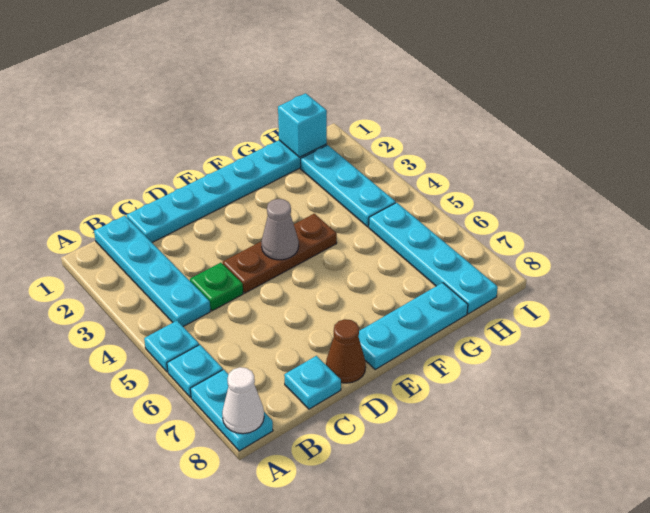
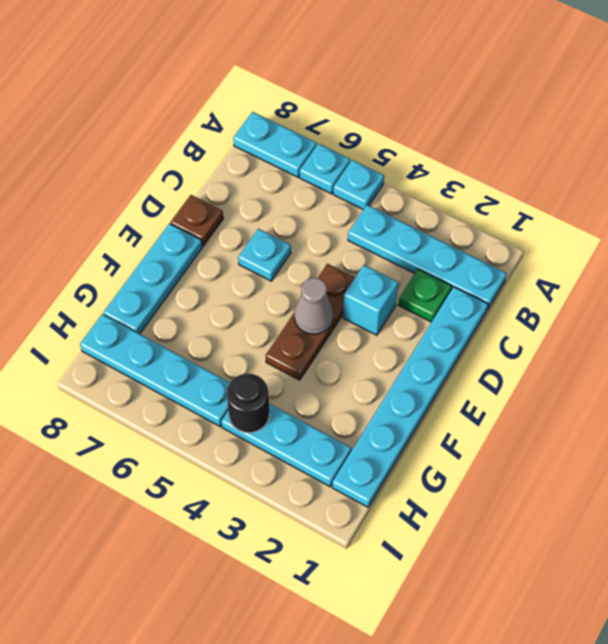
white cone A8 level 2 -> none
green plate C4 level 1 -> green plate C2 level 1
cyan plate C8 level 1 -> cyan plate D6 level 1
brown cone D8 level 1 -> brown plate D8 level 1
cyan brick H1 level 2 -> cyan brick D3 level 1
none -> black round brick H4 level 2

